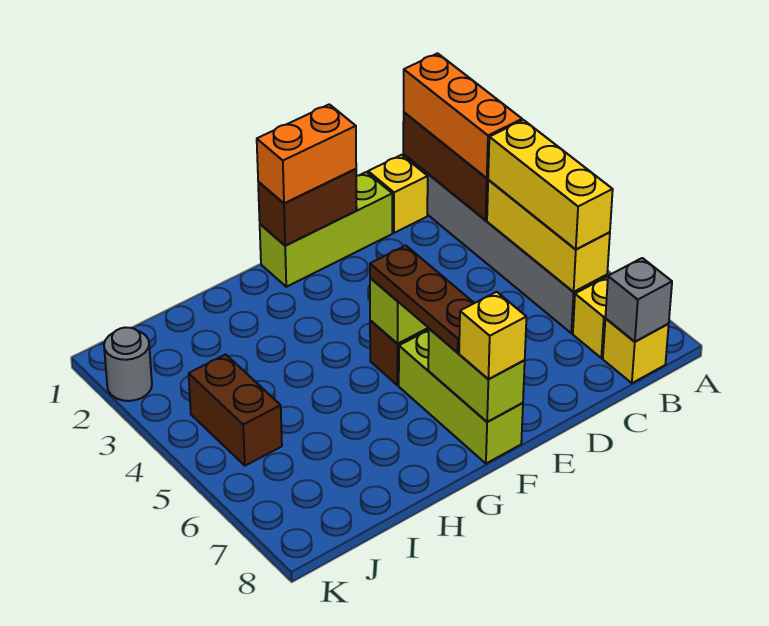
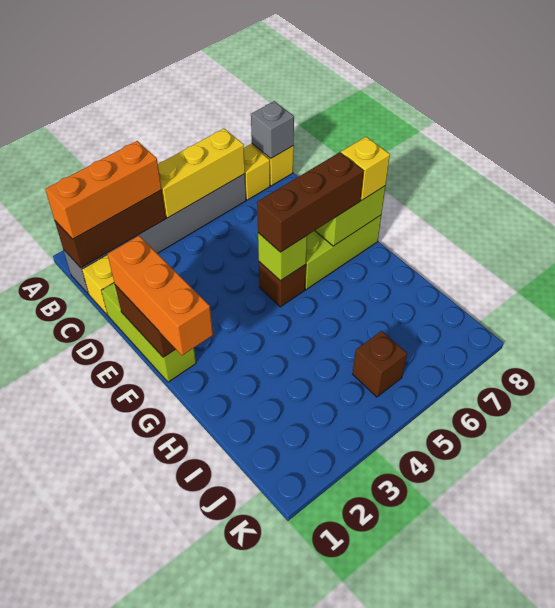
yellow brick B4:B6 level 3 -> none
orange brick E1:F1 level 3 -> orange brick E1:G1 level 3
brown plate F5:F7 level 3 -> brown brick F5:F7 level 3
brown brick J4:J5 level 1 -> brown brick J5 level 1
grey round brick K2 level 1 -> none

